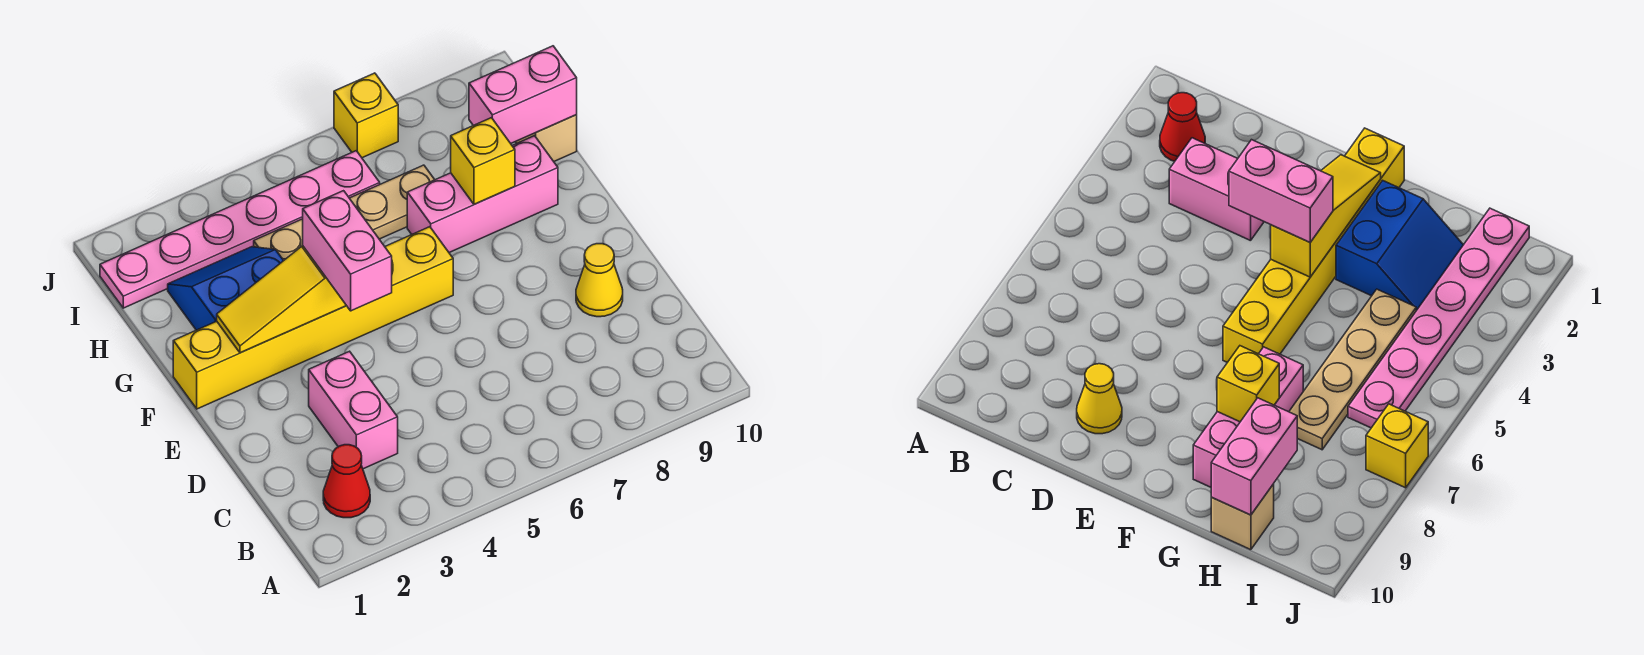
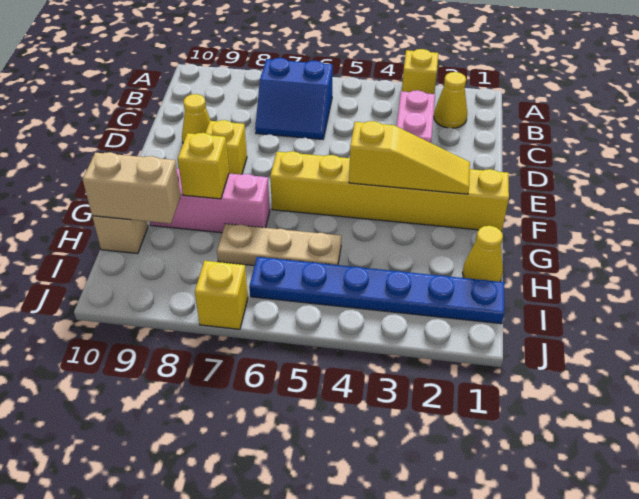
none -> yellow brick A3 level 1
red cone B2 level 1 -> yellow cone B2 level 1
pink brick E4:F4 level 3 -> none
none -> yellow brick E8 level 1
blue slope G2:H3 level 1 top G -> blue slope B6:C7 level 1 top B
none -> yellow cone H1 level 1
tan plate H4:H7 level 1 -> tan plate H5:H7 level 1
pink brick H9:H10 level 2 -> tan brick H9:H10 level 2
pink plate I1:I6 level 1 -> blue plate I1:I6 level 1

